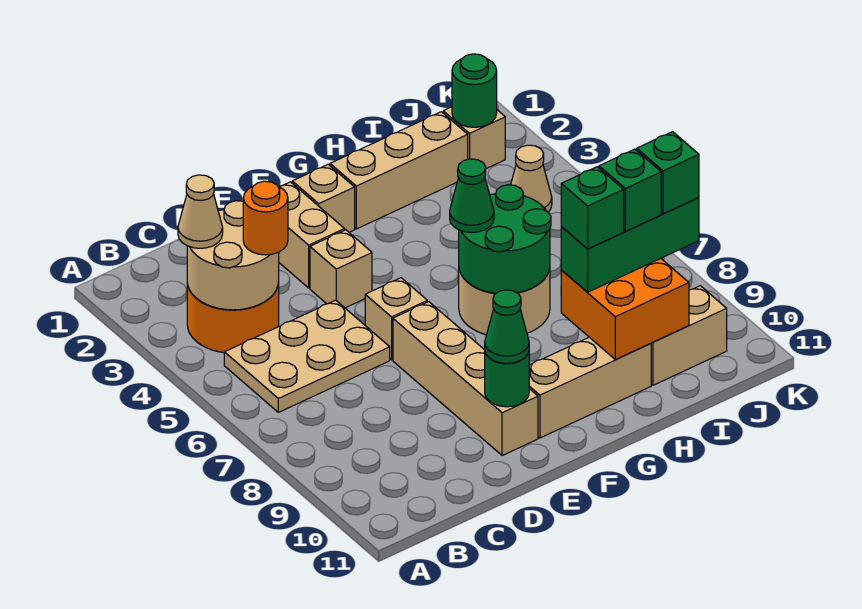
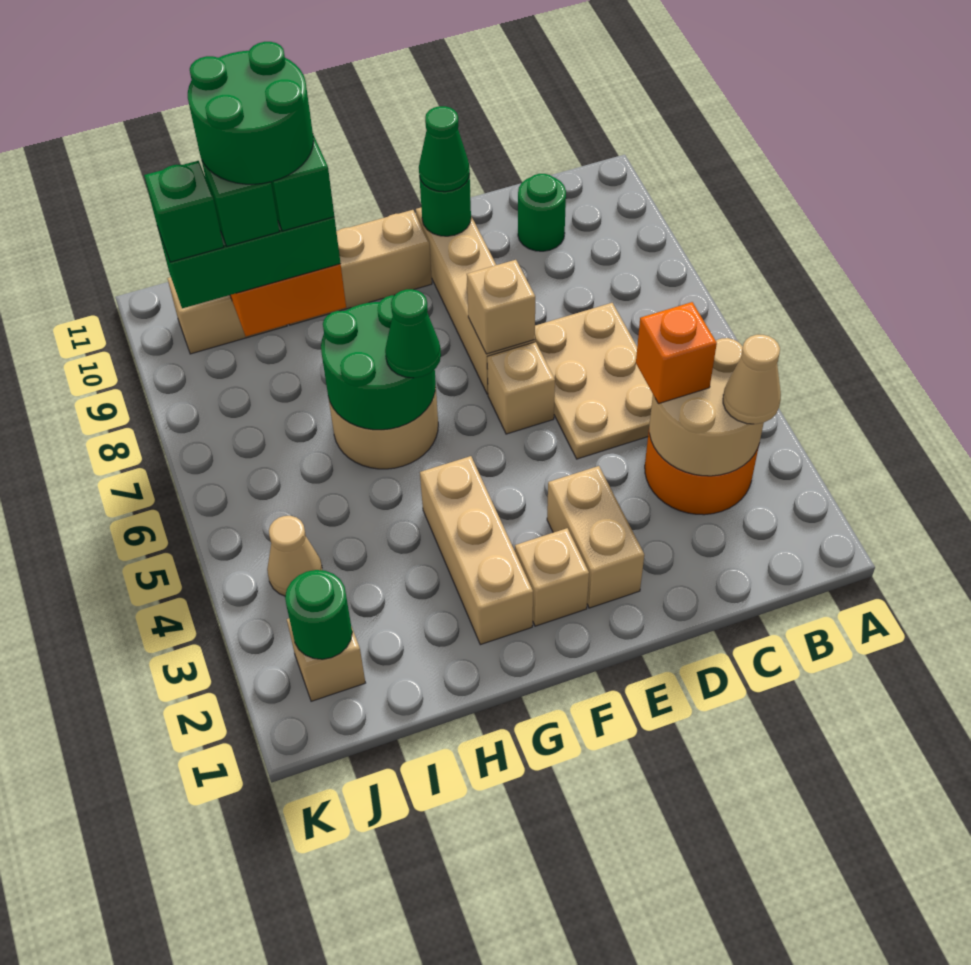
tan plate B5:D6 level 1 -> tan plate C5:D7 level 1
orange round brick C4 level 3 -> orange brick C4 level 3
none -> green round brick C10 level 1
tan brick E4 level 1 -> tan brick E7 level 2
tan brick G2:I2 level 1 -> tan brick G2:G4 level 1
none -> green round brick H9:I10 level 5

